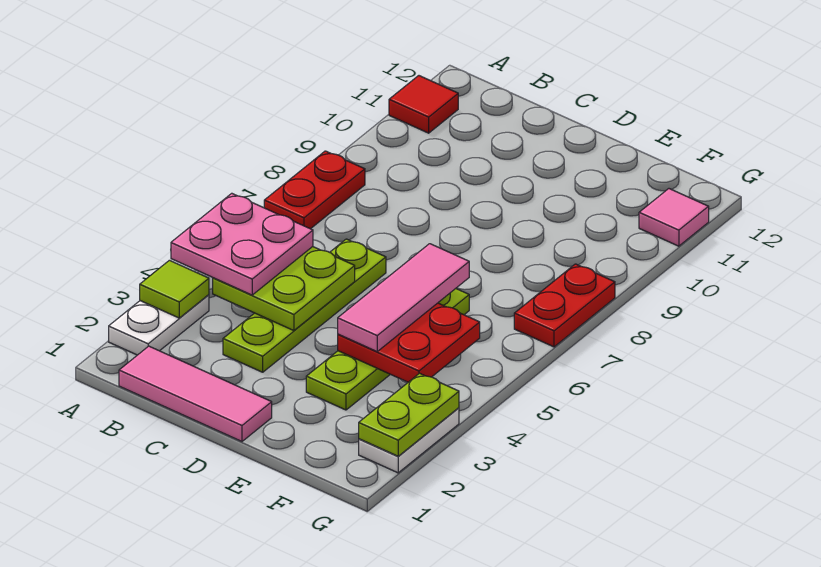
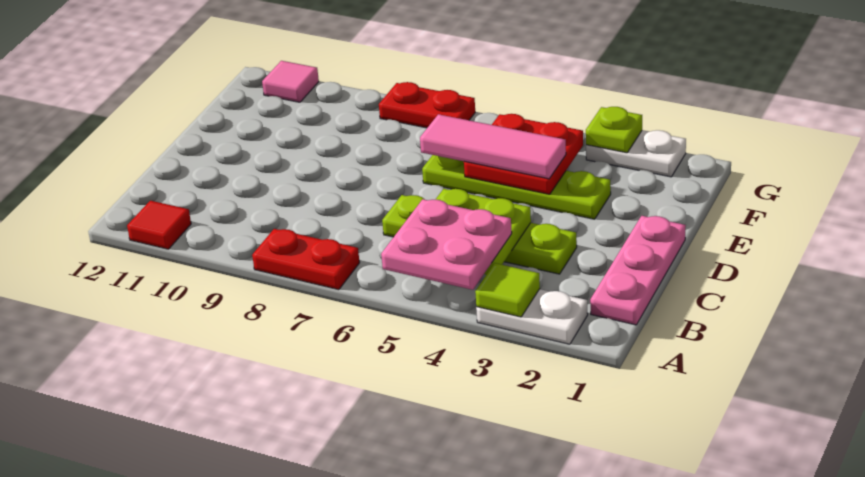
pink tile B1:D1 level 1 -> pink plate B1:D1 level 1
lime plate G2:G3 level 2 -> lime plate G3 level 2

